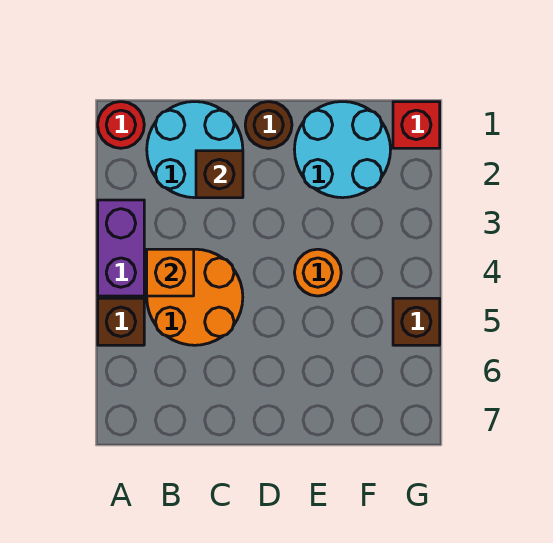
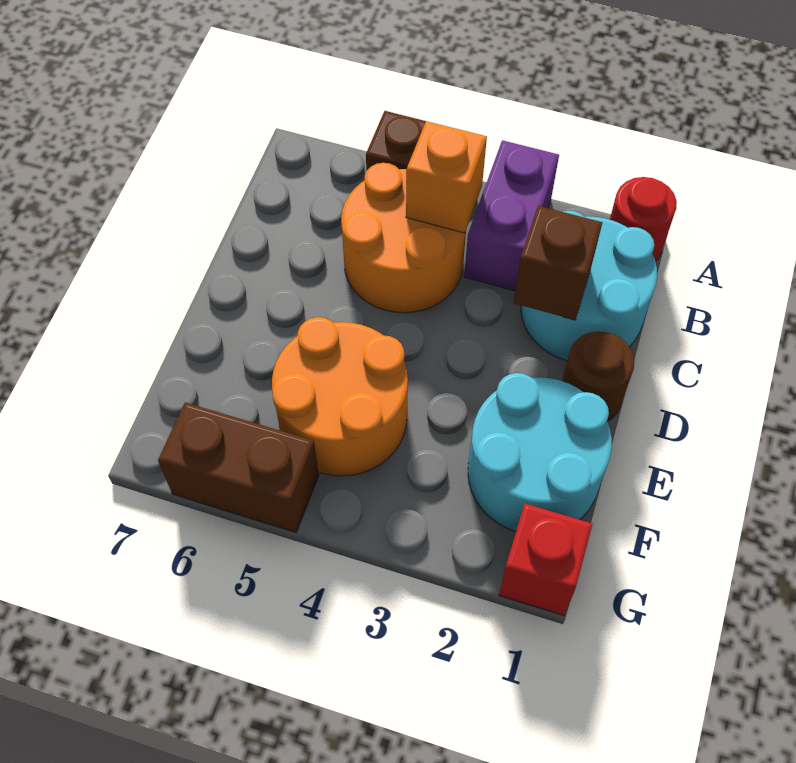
purple brick A3:A4 level 1 -> purple brick A3:B3 level 1
orange round brick E4 level 1 -> orange round brick E4:F5 level 1
brown brick G5 level 1 -> brown brick G5:G6 level 1

